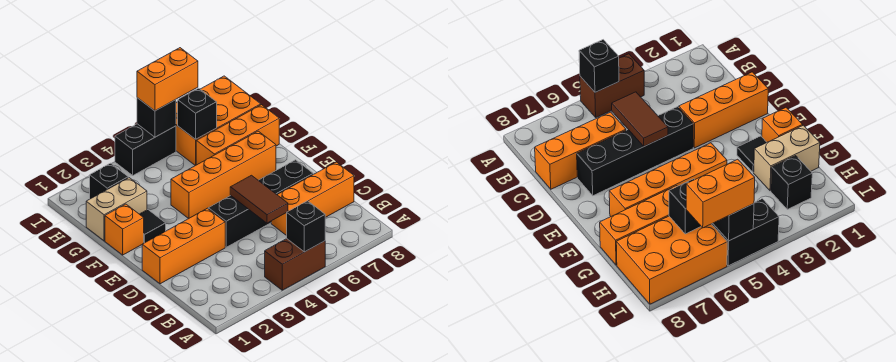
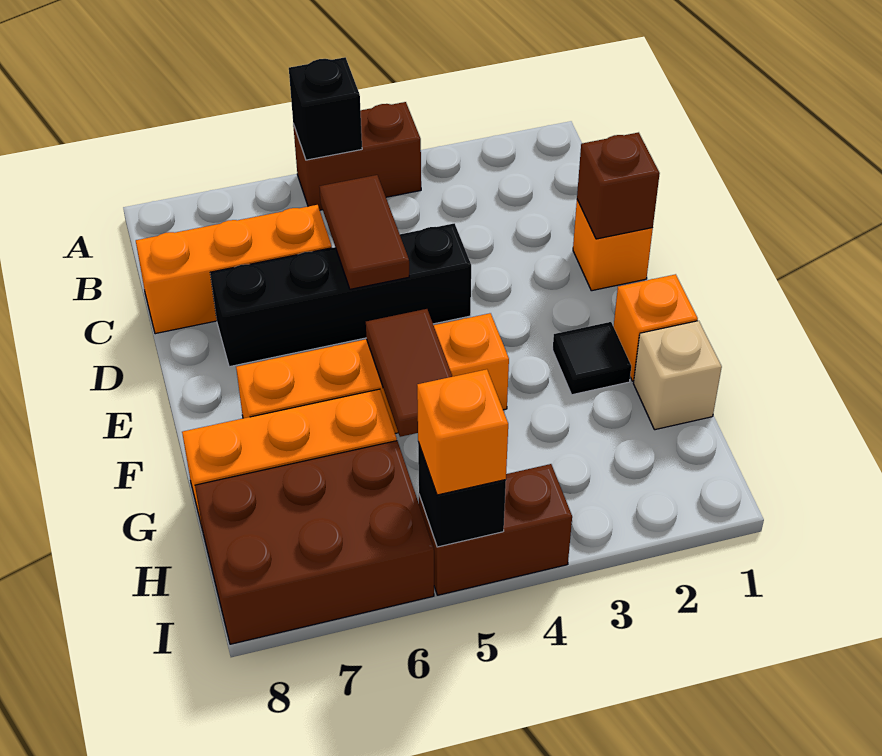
orange brick D1:D3 level 1 -> orange brick D1 level 1
none -> brown brick D1 level 2
none -> brown tile F5:G5 level 2
tan brick G1:G2 level 1 -> tan brick G1 level 1
black brick H2 level 1 -> none
orange brick H6:I8 level 1 -> brown brick H6:I8 level 1
black brick H6 level 2 -> none
black brick I4:I5 level 1 -> brown brick I4:I5 level 1
orange brick I5:I6 level 3 -> orange brick I5 level 3

